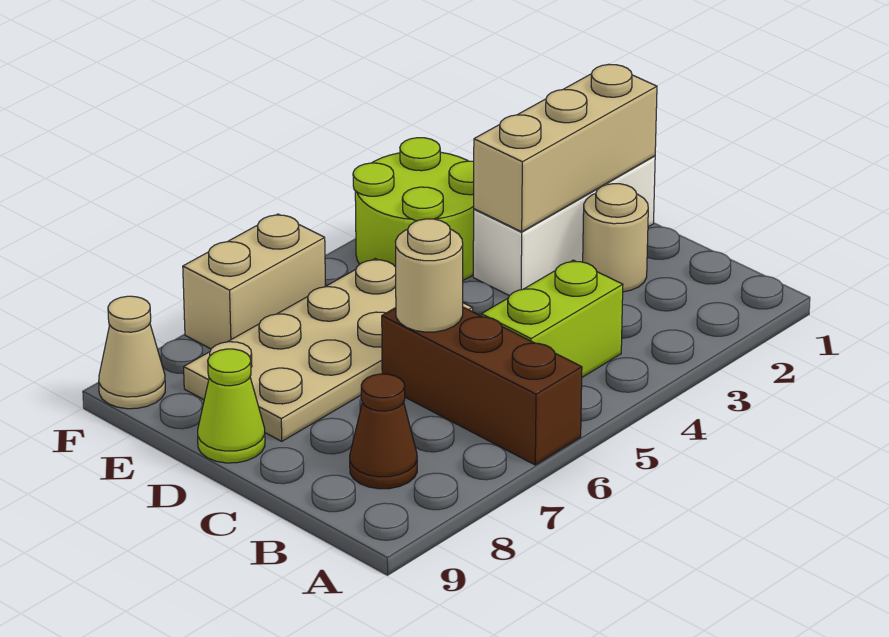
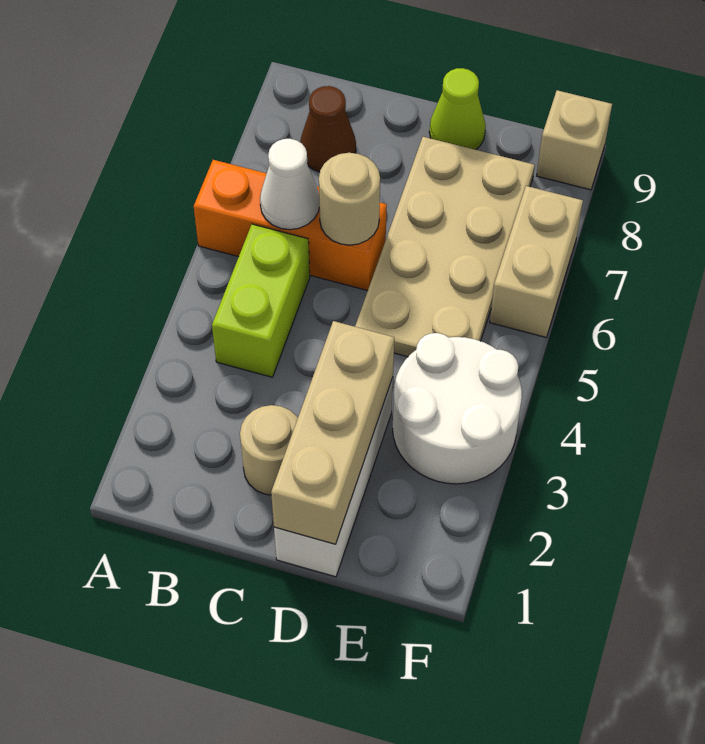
brown brick A6:C6 level 1 -> orange brick A6:C6 level 1
none -> white cone B6 level 2
lime round brick E3:F4 level 1 -> white round brick E3:F4 level 1
tan cone F9 level 1 -> tan brick F9 level 1

